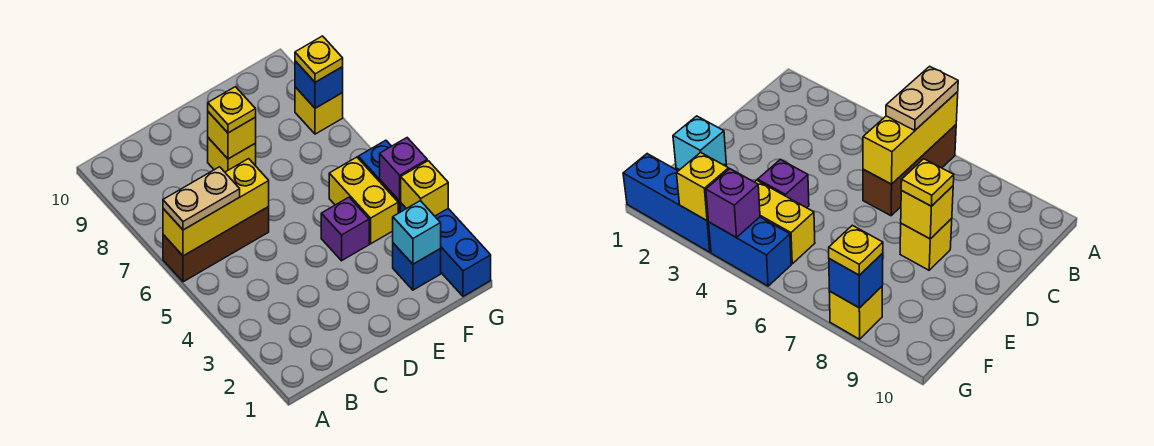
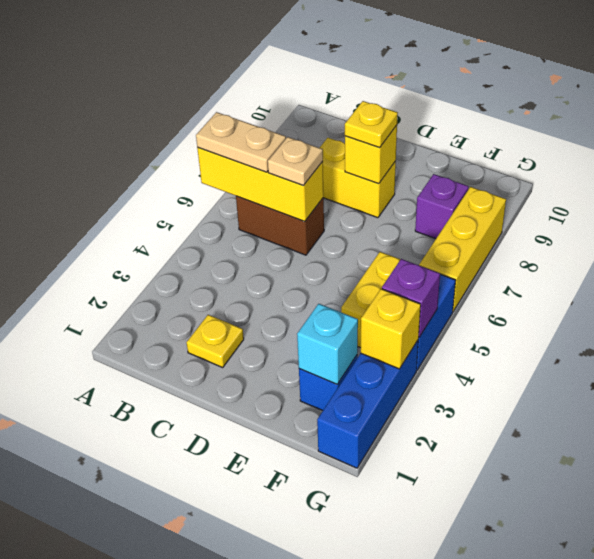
brown brick A6:C6 level 1 -> brown brick B6:C6 level 1
none -> tan plate C6 level 3
yellow brick D8 level 1 -> yellow brick C8:D8 level 1
purple brick E4 level 1 -> purple brick F8 level 1
yellow brick G8 level 1 -> yellow brick G6:G8 level 1
blue brick G8 level 2 -> none
yellow plate G8 level 3 -> yellow plate C2 level 1

